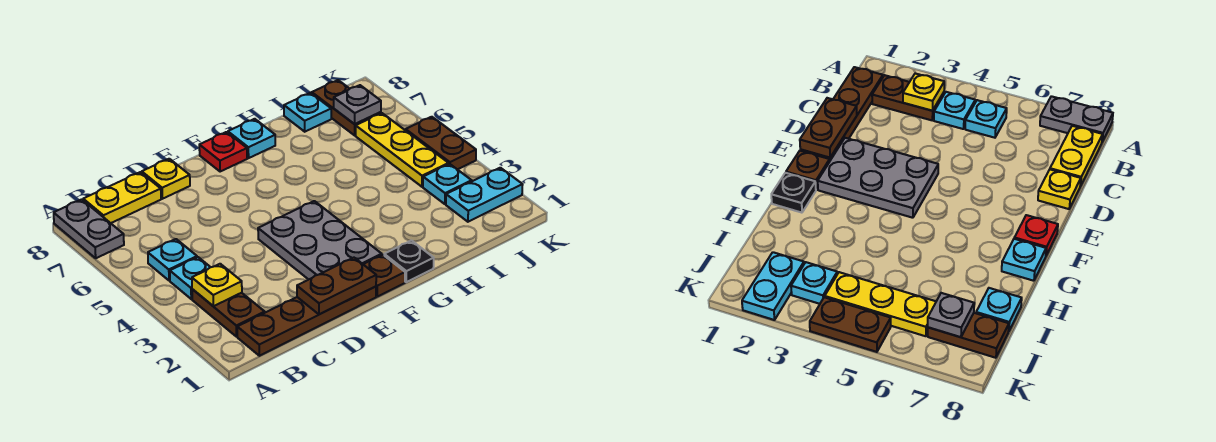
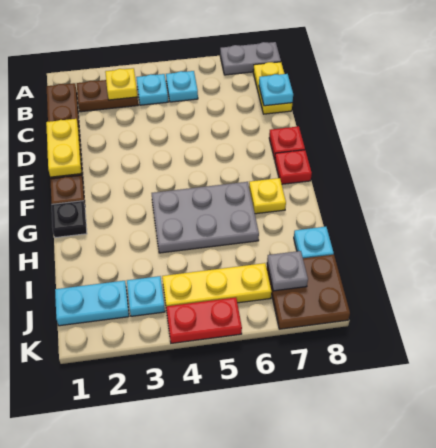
brown plate D1:E1 level 2 -> yellow plate D1:E1 level 2
yellow plate D8 level 1 -> yellow plate G7 level 1
grey plate E2:F4 level 1 -> grey plate G4:H6 level 1
none -> red plate E8 level 1
cyan plate G8 level 1 -> cyan plate C8 level 2
cyan plate J2:K2 level 1 -> cyan plate J1:J2 level 1
brown plate J7:J8 level 1 -> brown plate J7:K8 level 1
brown plate K4:K5 level 1 -> red plate K4:K5 level 1

